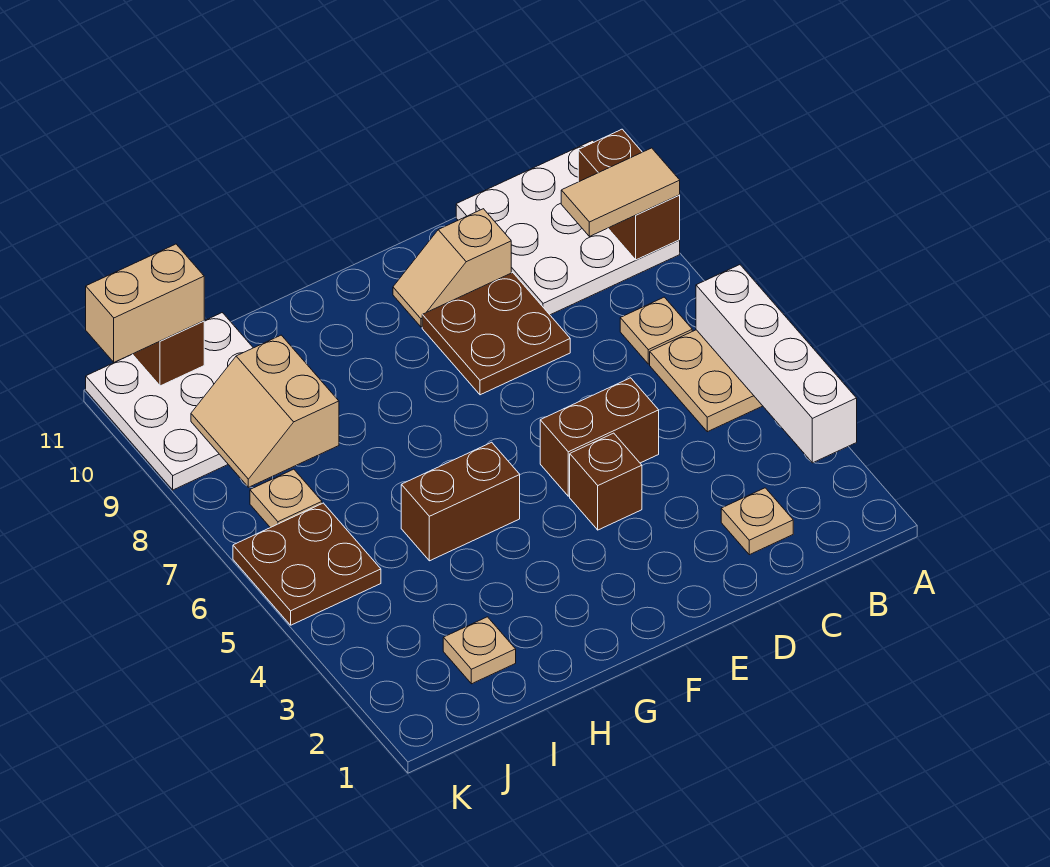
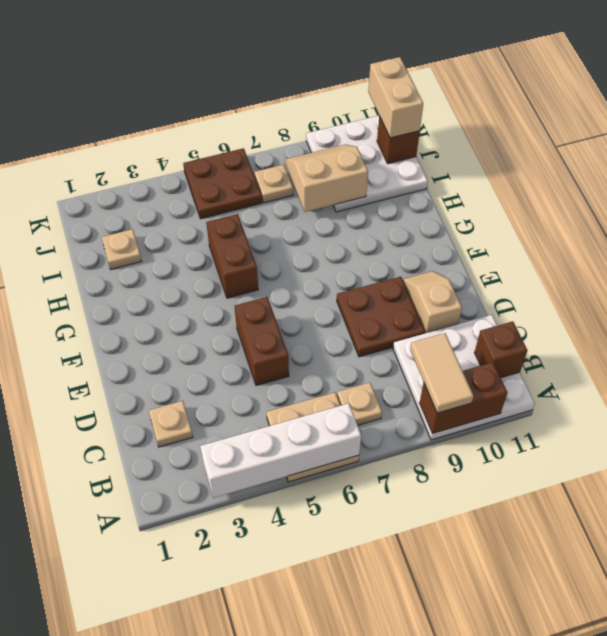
brown brick E4 level 1 -> brown brick B11 level 2

